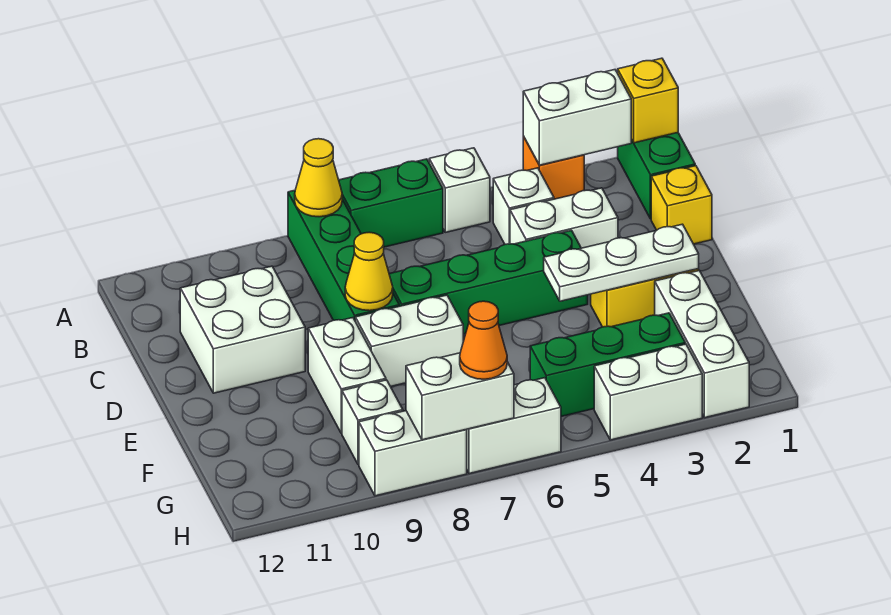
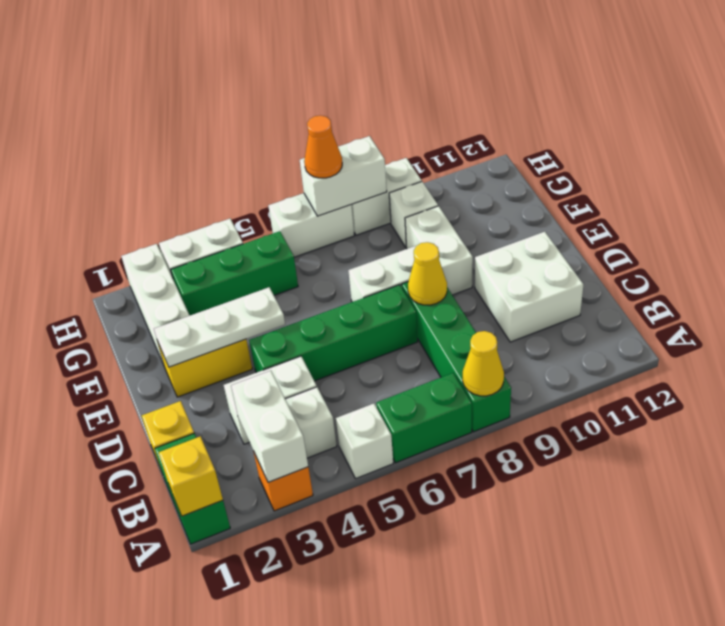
white brick A2:A3 level 2 -> white brick A3:B3 level 2

